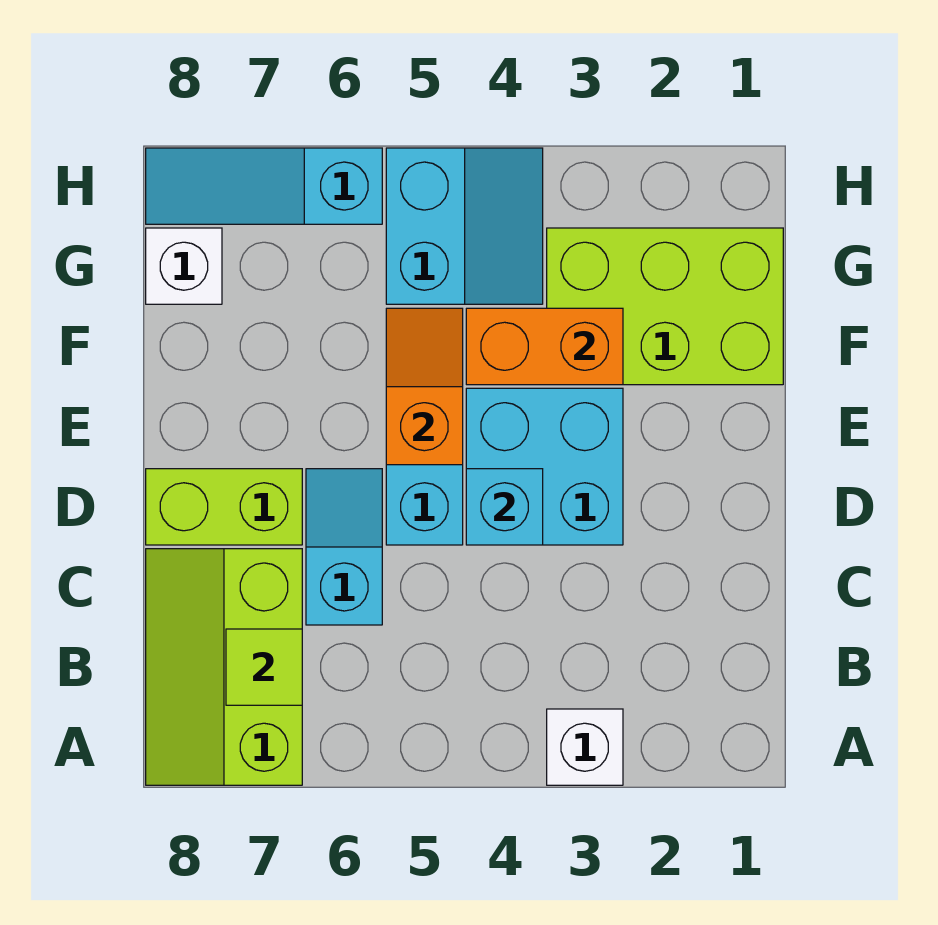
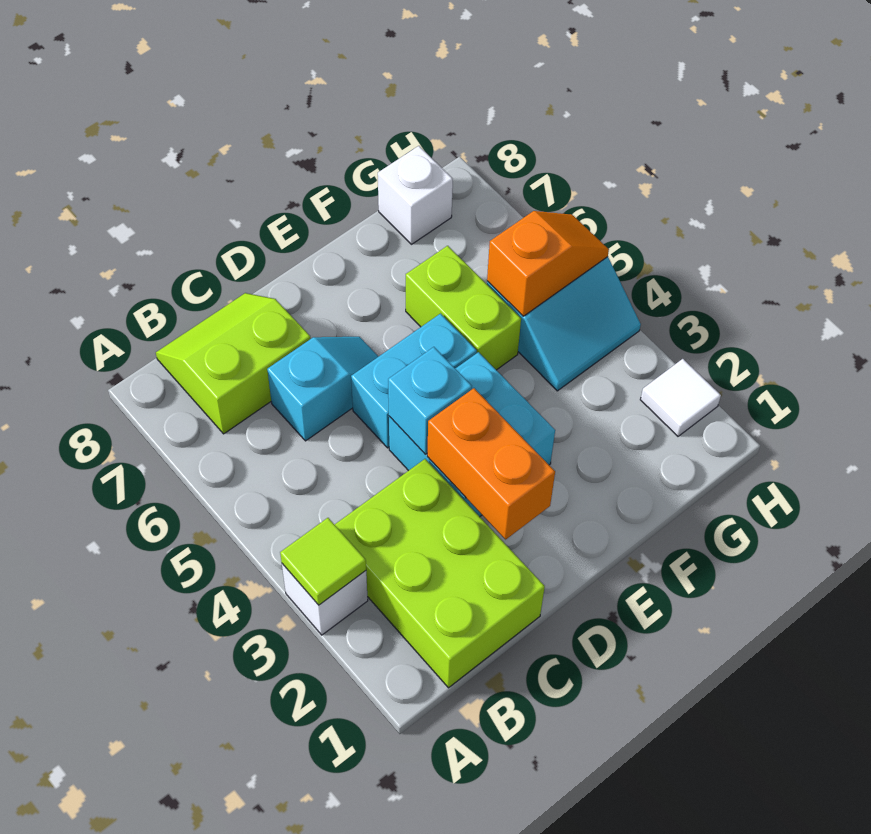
lime slope A7:C8 level 1 top 7 -> lime slope B7:C8 level 1 top 7
lime tile B7 level 2 -> lime tile A3 level 2
lime brick D7:D8 level 1 -> lime brick F5:F6 level 1
orange slope E5:F5 level 2 top E -> orange slope G5:H5 level 2 top G
lime brick F1:G3 level 1 -> lime brick B1:C3 level 1
orange brick F3:F4 level 2 -> orange brick D2:D3 level 2
none -> white tile H2 level 1
cyan slope H6:H8 level 1 top 6 -> none

